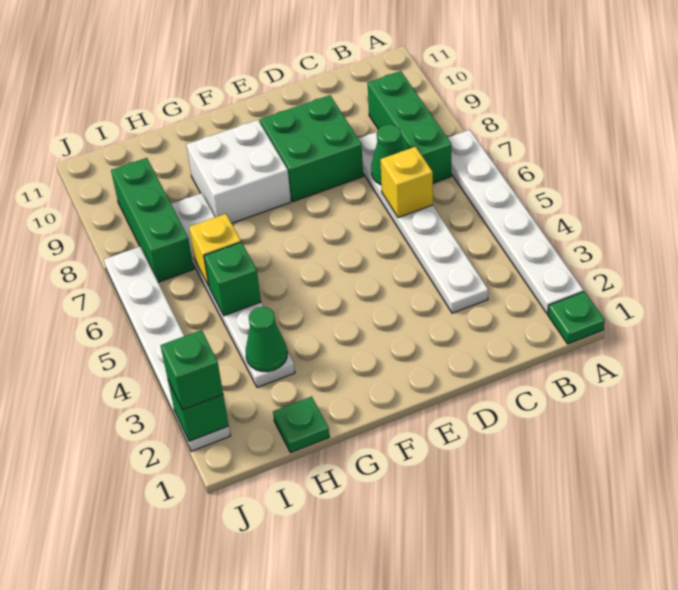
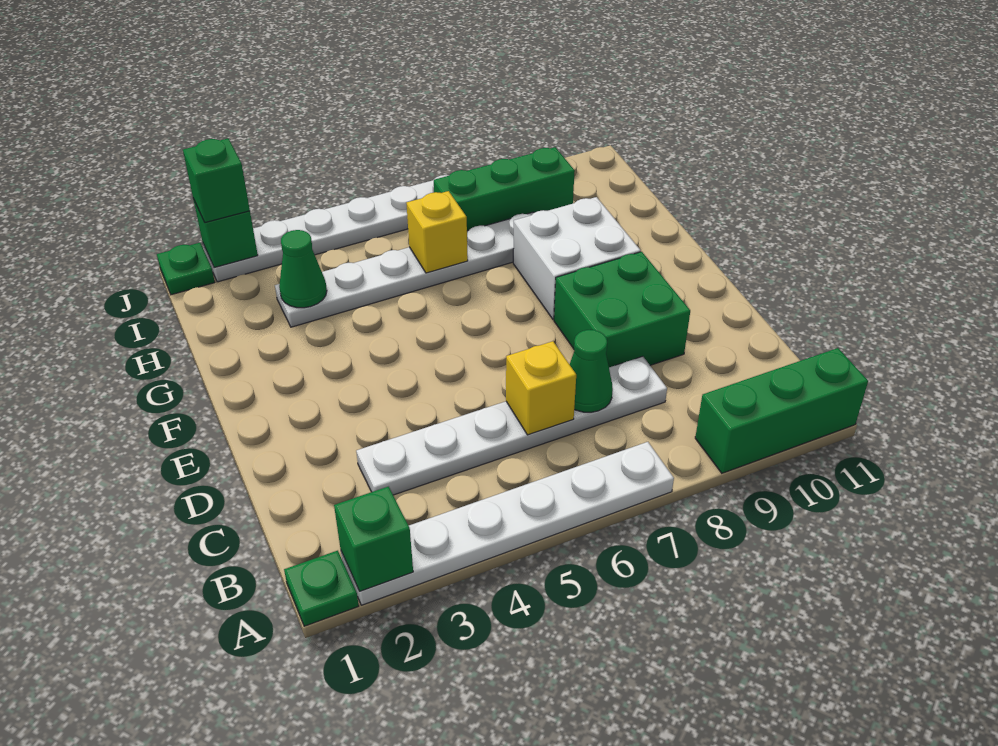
green brick B7:B9 level 1 -> green brick A9:A11 level 1
green plate H1 level 1 -> green plate J1 level 1
green brick H5 level 2 -> green brick A2 level 2

